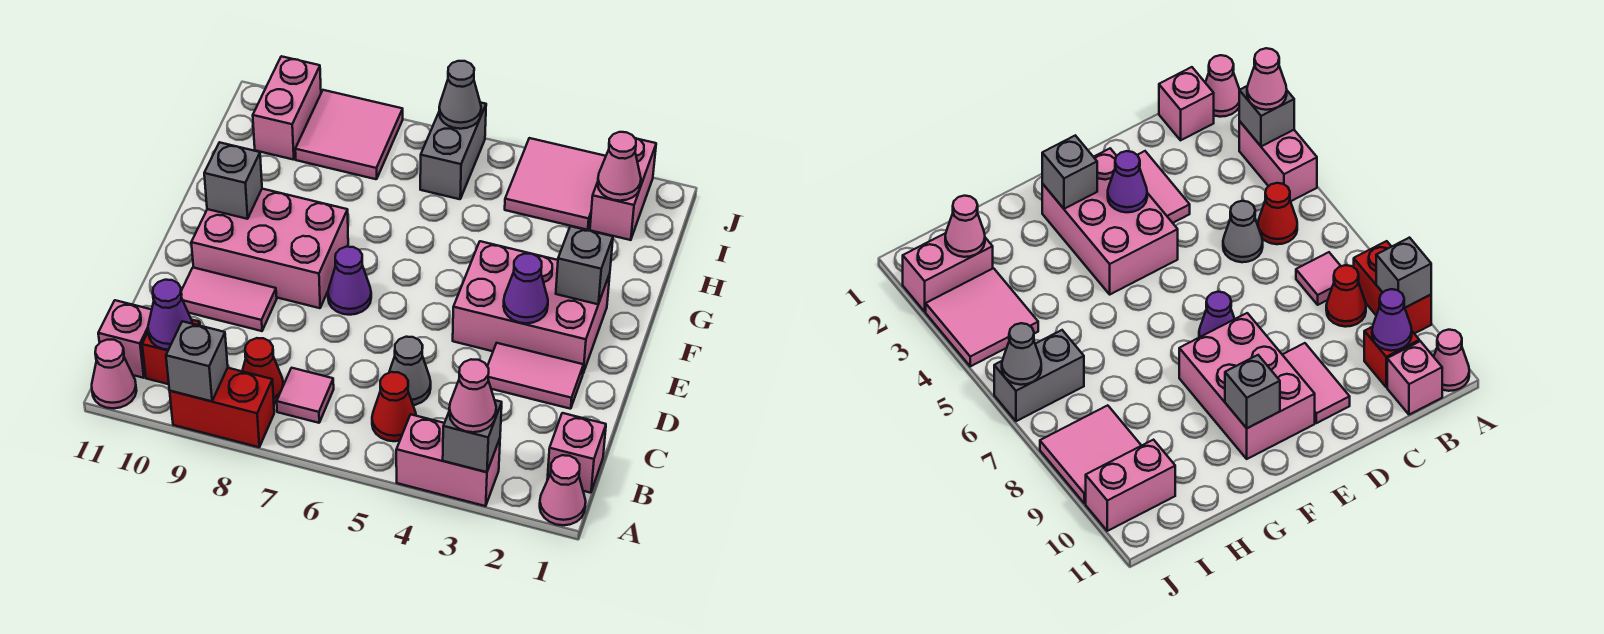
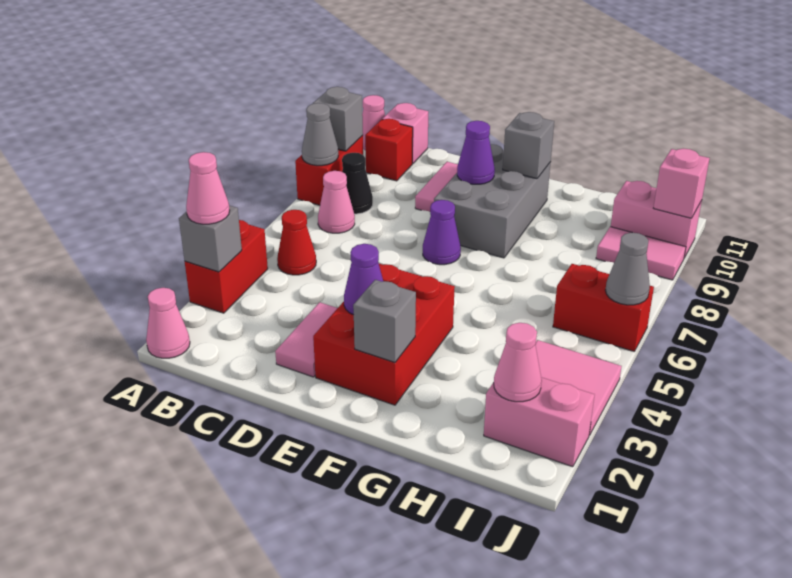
pink brick A3:A4 level 1 -> red brick A3:A4 level 1
pink brick B1 level 1 -> pink brick J10 level 2
pink tile B7 level 1 -> pink cone B7 level 1
red cone B8 level 1 -> black cone B8 level 1
purple cone B10 level 2 -> purple cone E9 level 2
grey cone C5 level 1 -> grey cone A8 level 2
pink brick E2:F4 level 1 -> red brick E2:F4 level 1
pink brick E8:F10 level 1 -> grey brick E8:F10 level 1
grey brick I6:J6 level 1 -> red brick I6:J6 level 1
pink tile I8:J9 level 1 -> pink tile I9:J9 level 1

